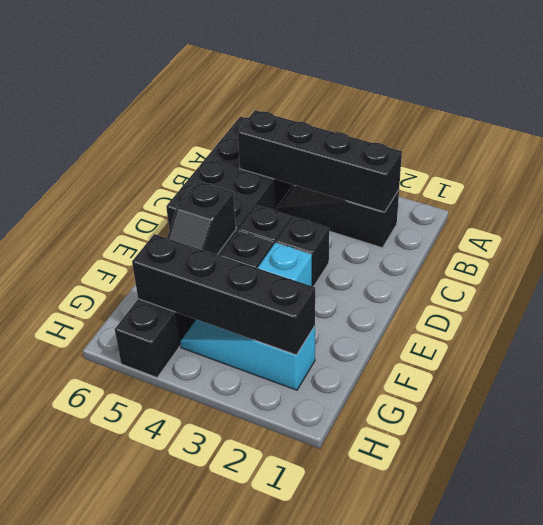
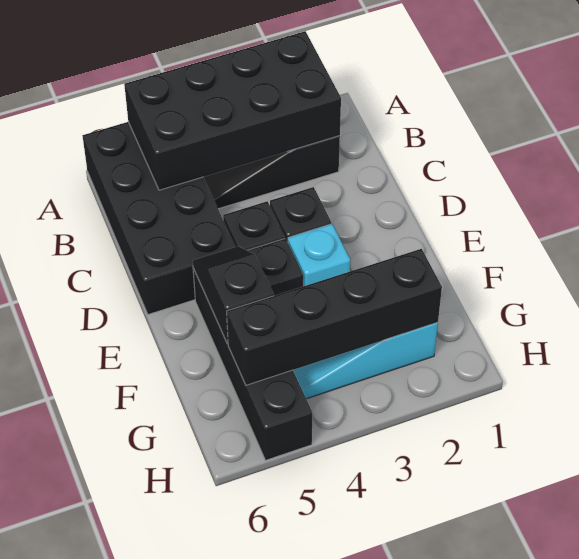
black brick B2:B5 level 2 -> black brick A2:B5 level 2
black slope E5:F5 level 2 top E -> black slope E5:F5 level 2 top F

